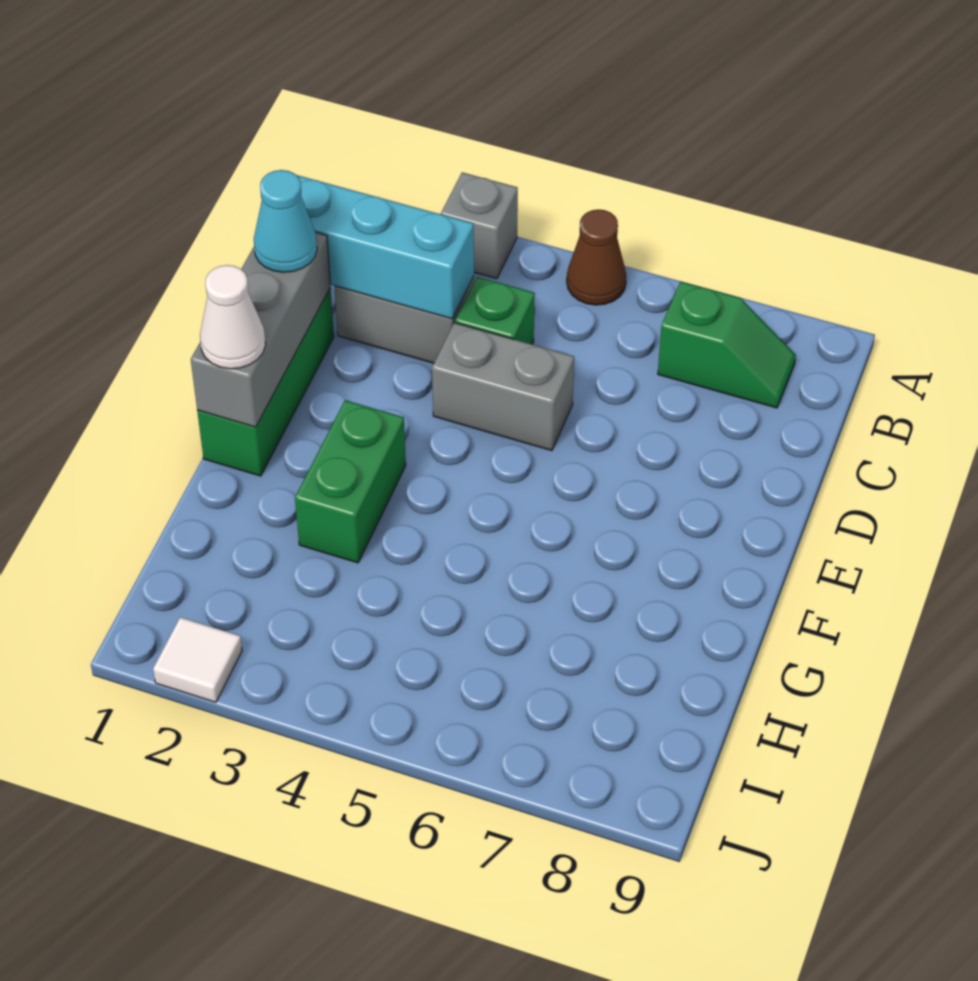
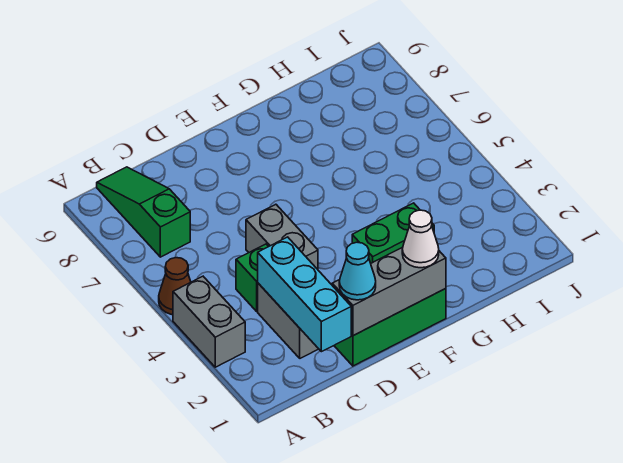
grey brick A3 level 1 -> grey brick A3:A4 level 1
green slope B7:B8 level 1 top 7 -> green slope B7:B9 level 1 top 7
white tile J2 level 1 -> none

